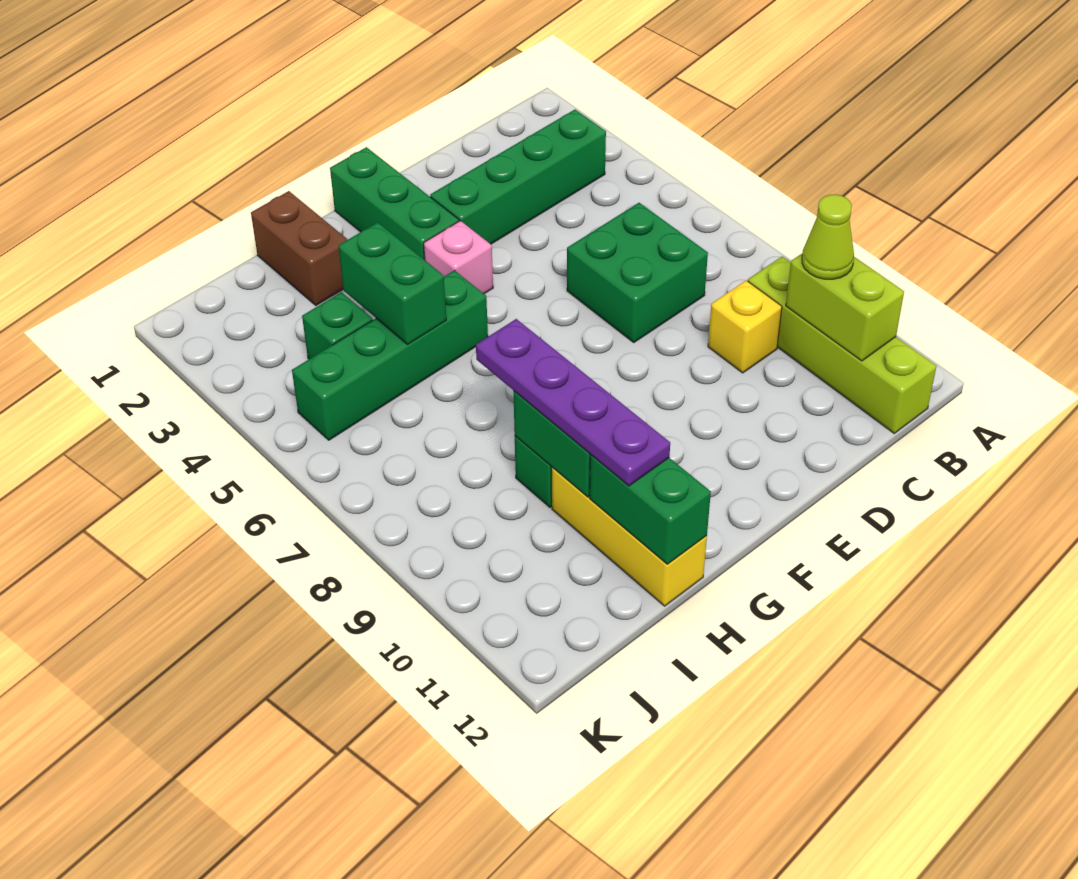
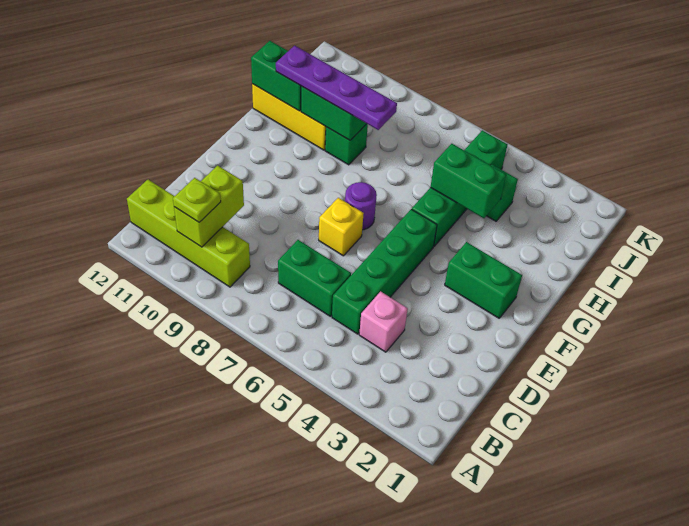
green brick B3:E3 level 1 -> green brick C5:F5 level 1
lime brick B10:B11 level 2 -> lime brick B10:C10 level 2
lime cone B10 level 3 -> lime plate B10 level 3
green brick C6:D7 level 1 -> green brick C6:C7 level 1
yellow brick C9 level 1 -> yellow brick E7 level 1
green brick F1:F3 level 1 -> green brick F2:F3 level 1
pink brick F4 level 1 -> pink brick C4 level 1
none -> purple round brick F7 level 1
brown brick H1:H2 level 1 -> none

